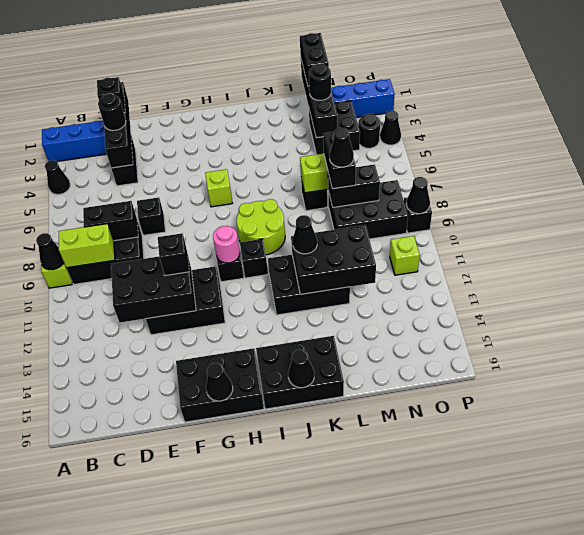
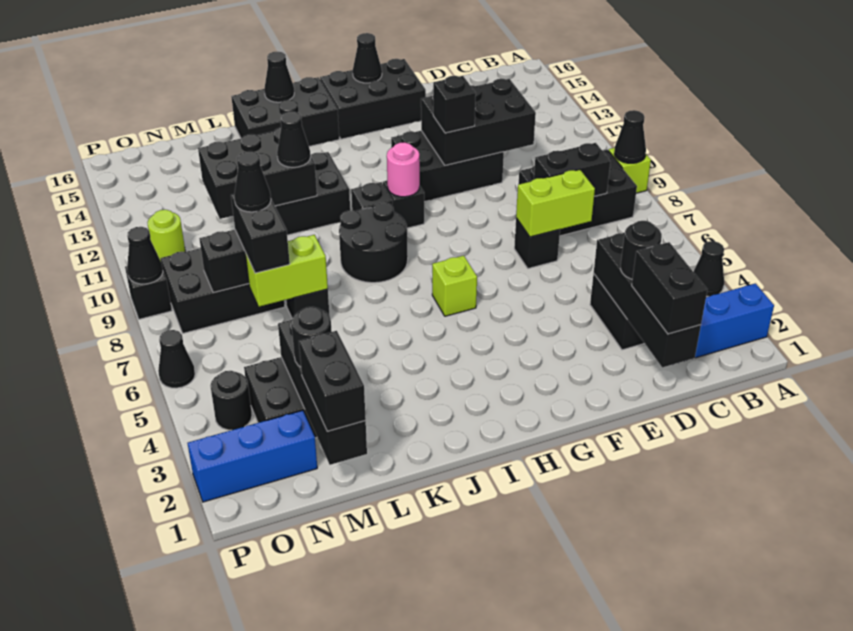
lime brick B9:C9 level 2 -> lime brick D7:E7 level 2
black brick D2 level 3 -> black brick D1:D2 level 3
lime round brick I8:J9 level 1 -> black round brick I8:J9 level 1
lime brick O11 level 1 -> lime round brick O11 level 1
black cone P4 level 1 -> black cone P6 level 1

